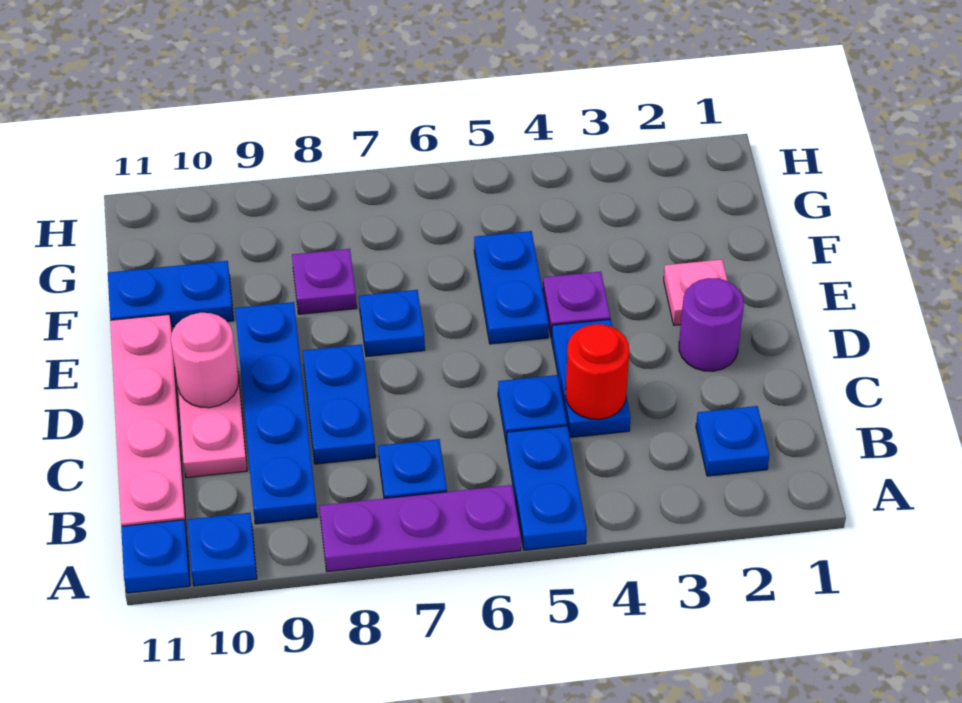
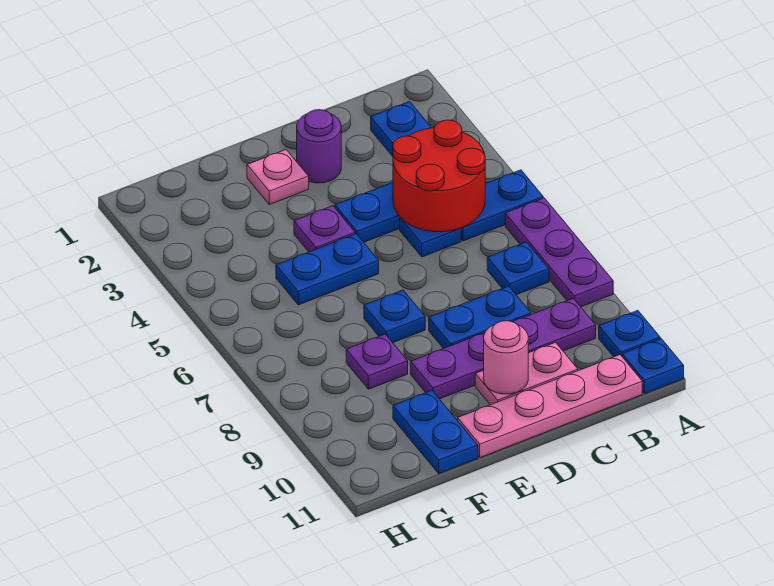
blue plate B9:E9 level 1 -> purple plate B9:E9 level 1
red round brick C4 level 2 -> red round brick B4:C5 level 2

